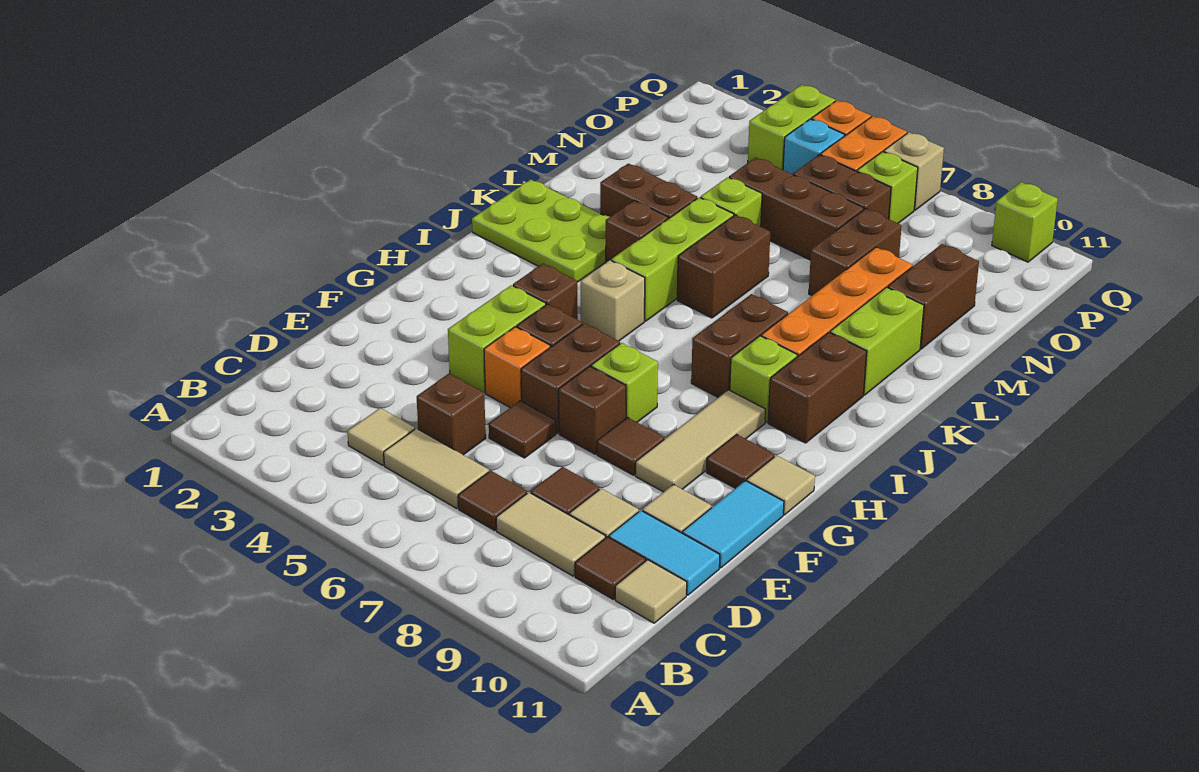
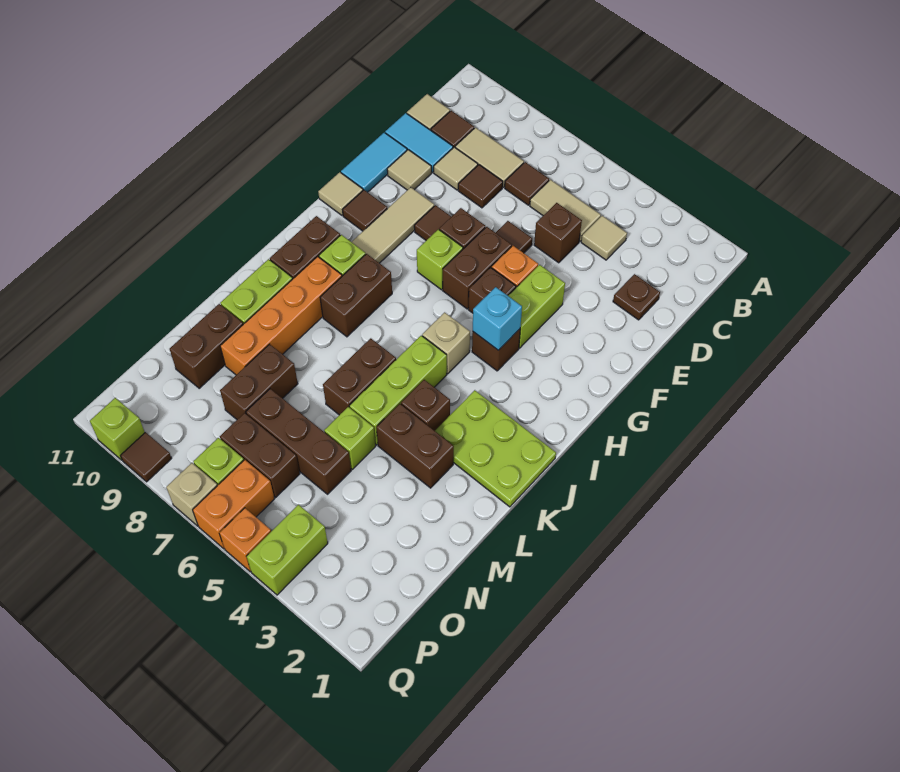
none -> brown plate D2 level 1
cyan brick P5 level 1 -> cyan brick H4 level 2
none -> brown tile Q9 level 1

